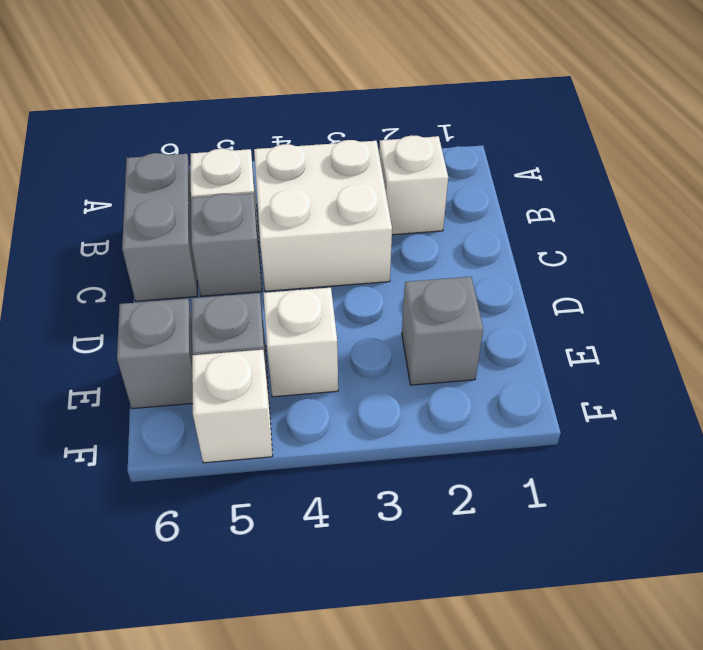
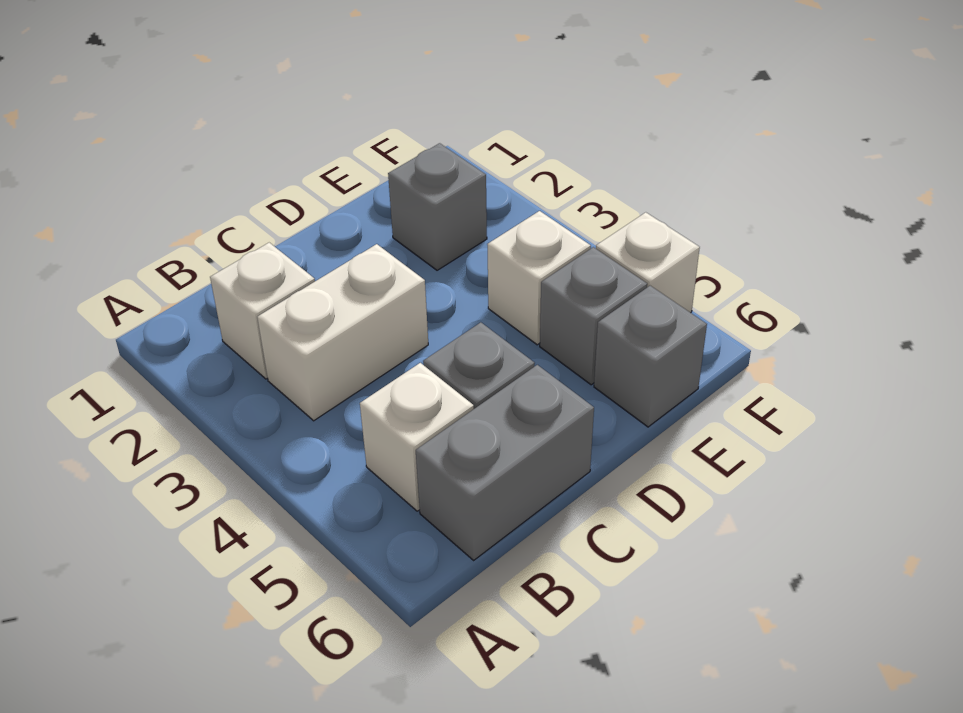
white brick B3:C4 level 1 -> white brick B3:C3 level 1

